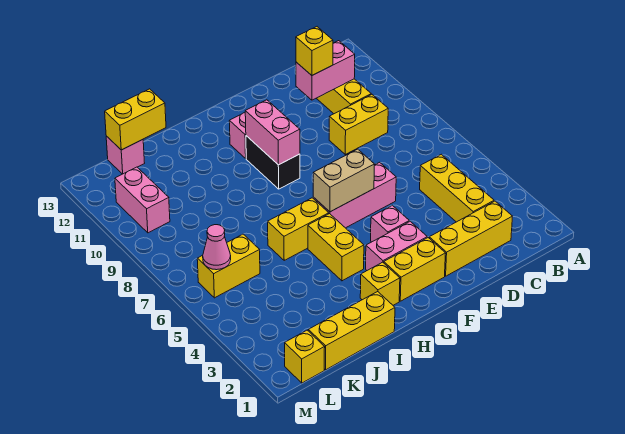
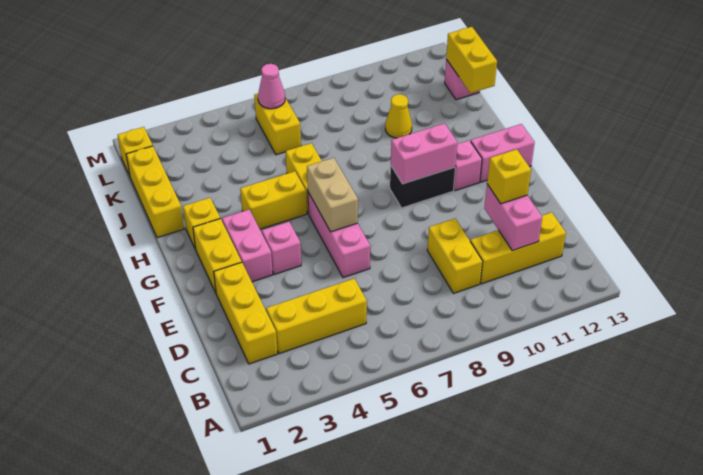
none -> yellow cone J10 level 1
pink brick L10:L11 level 1 -> pink brick G12:G13 level 1

